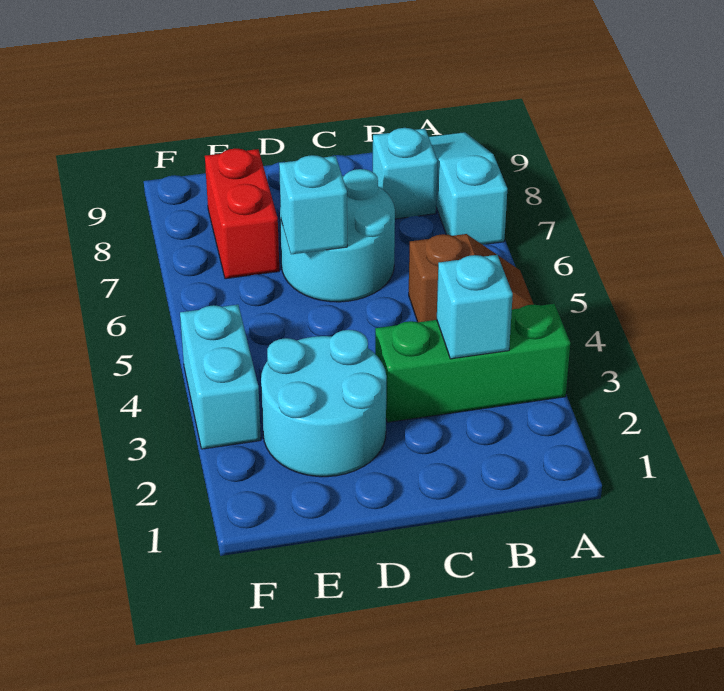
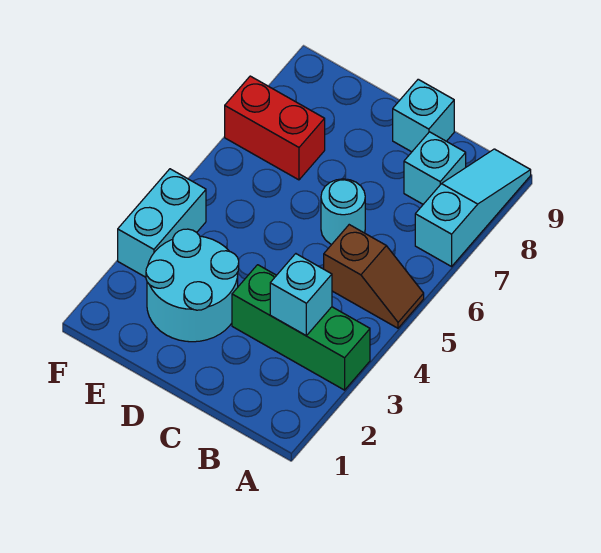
cyan round brick C6:D7 level 1 -> cyan round brick C6 level 1
cyan brick D6 level 2 -> cyan brick C9 level 1
red brick E7:E8 level 1 -> red brick E7:F7 level 1

